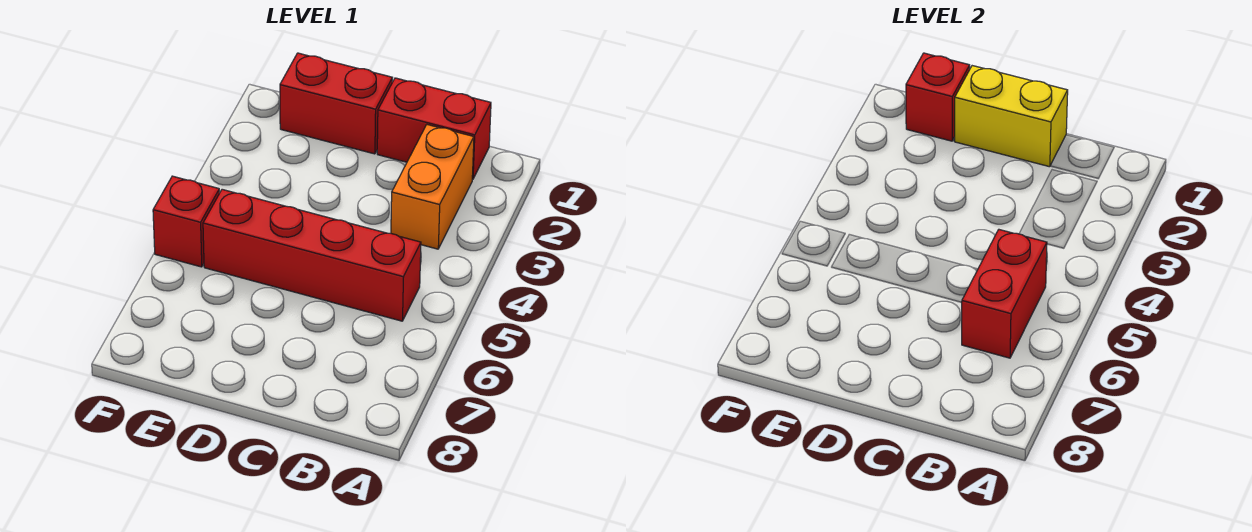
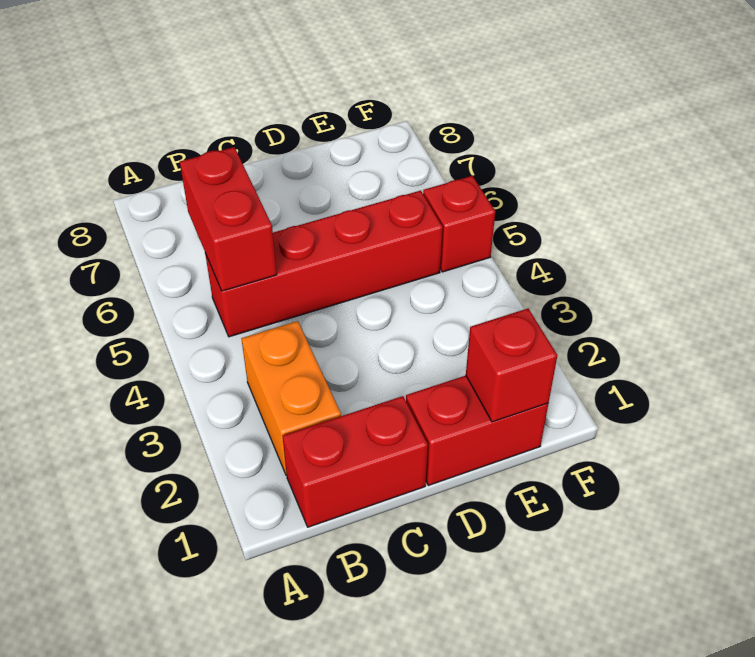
yellow brick C1:D1 level 2 -> none

